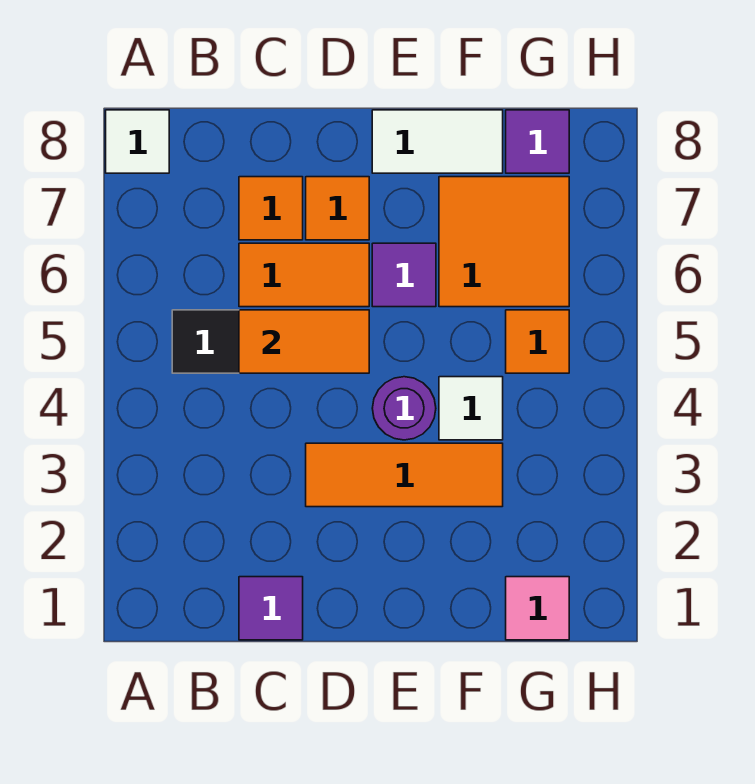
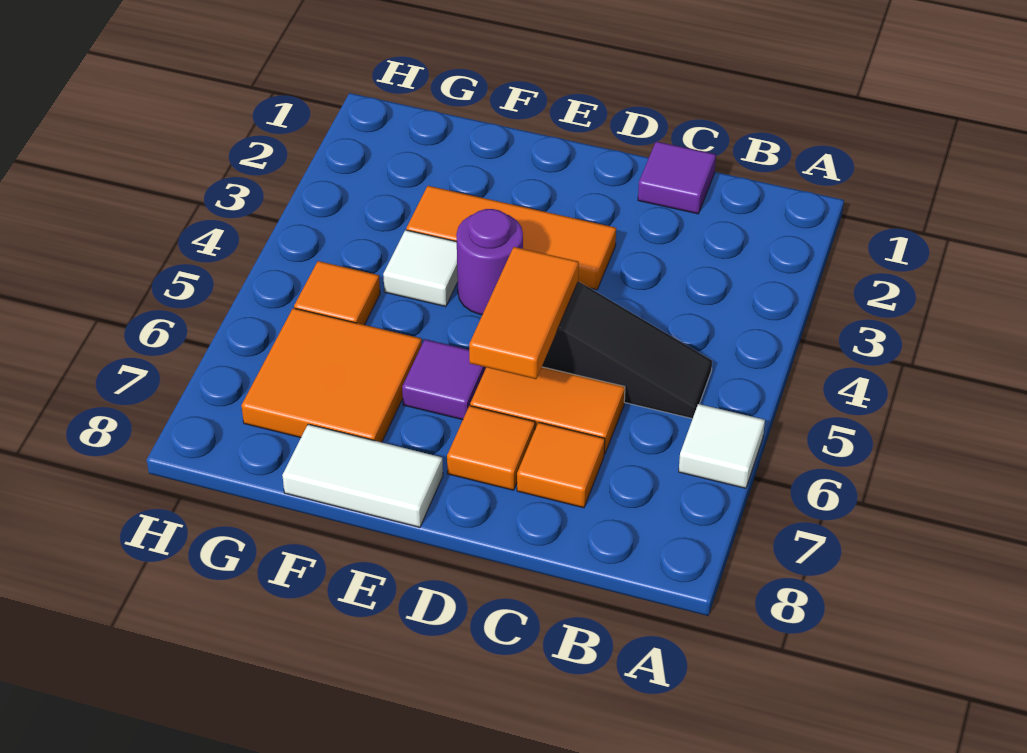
white tile A8 level 1 -> white tile A6 level 1
orange tile C5:D5 level 2 -> orange tile D5:D6 level 2
pink tile G1 level 1 -> none
purple tile G8 level 1 -> none

